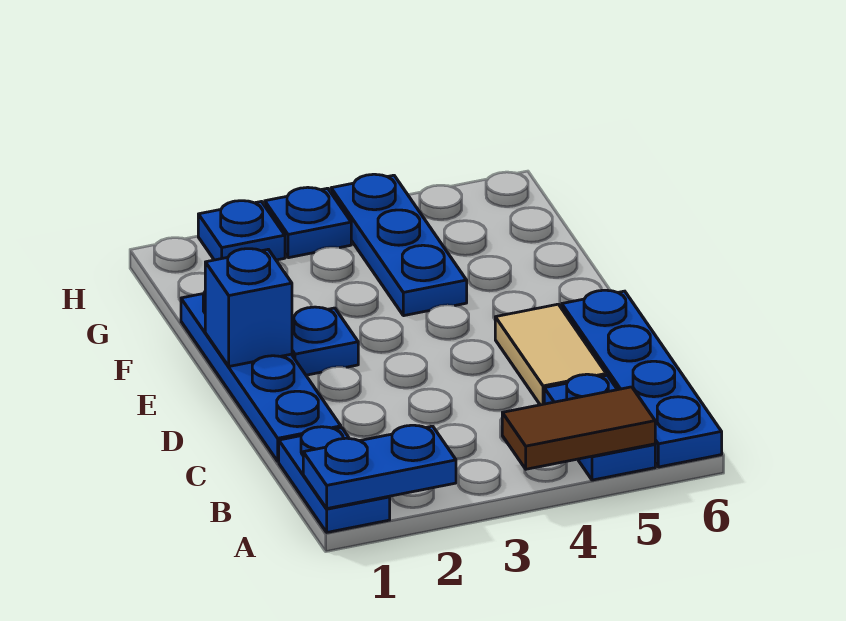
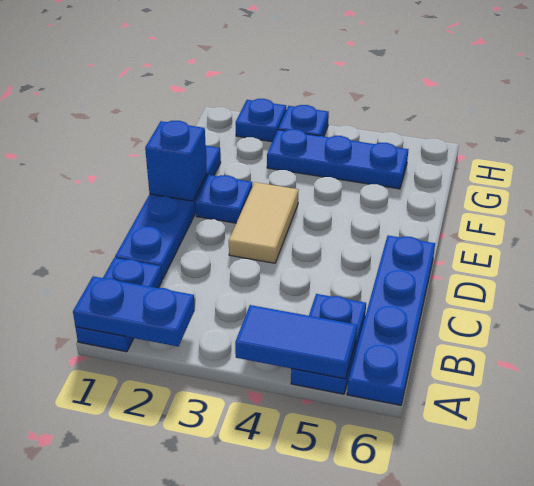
brown tile A4:A5 level 2 -> blue tile A4:A5 level 2
tan tile C5:D5 level 1 -> tan tile D3:E3 level 1
blue plate F4:H4 level 1 -> blue plate G3:G5 level 1

